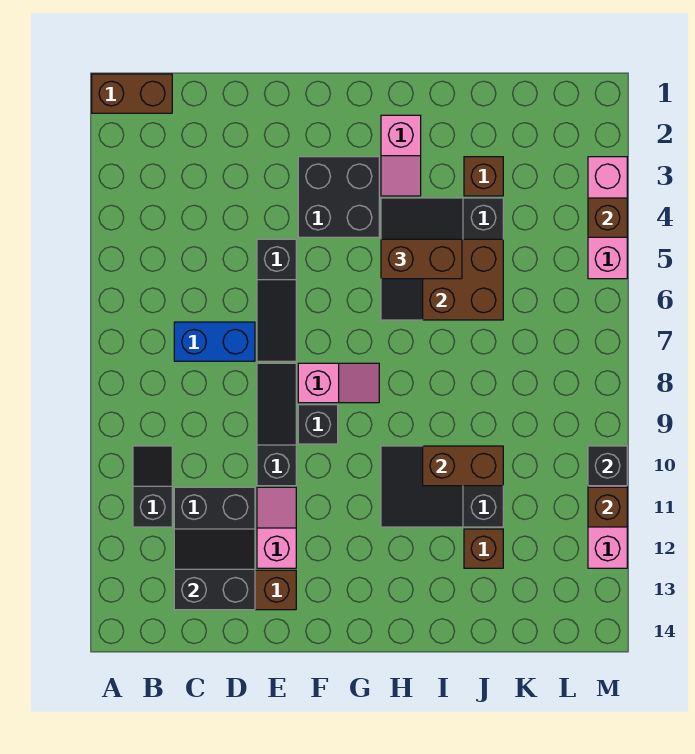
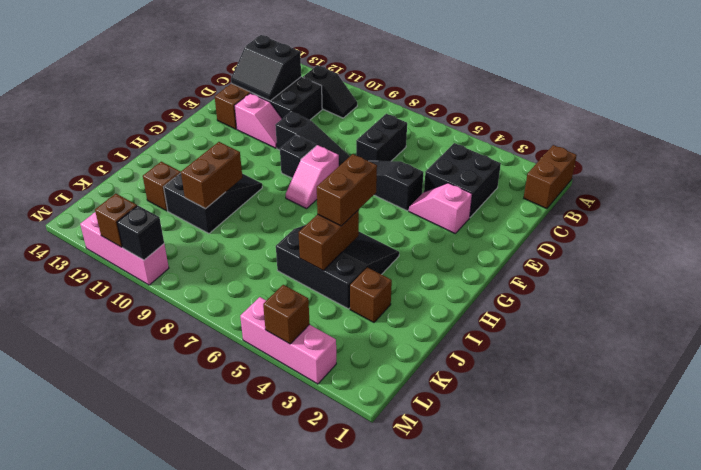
blue brick C7:D7 level 1 -> black brick C7:D7 level 1
black slope C12:D13 level 2 top 13 -> black slope C12:D13 level 2 top C
black brick F3:G4 level 1 -> black brick C3:D4 level 1
pink slope H2:H3 level 1 top 2 -> pink slope E3:E4 level 1 top 3
brown brick I5:J6 level 2 -> brown brick I5:J5 level 2

